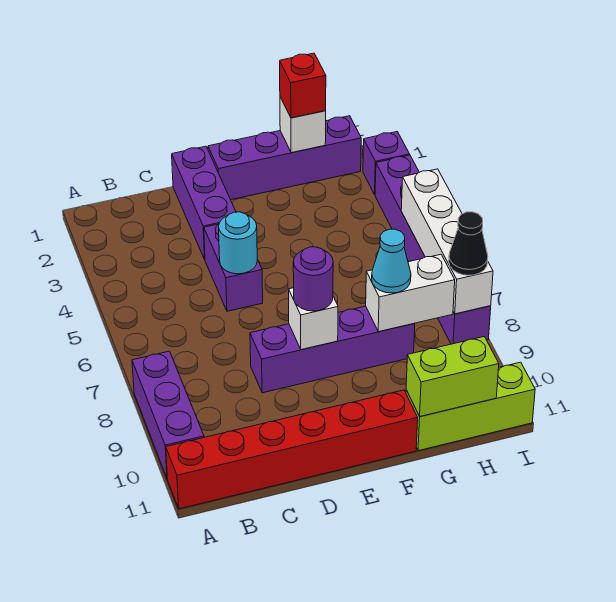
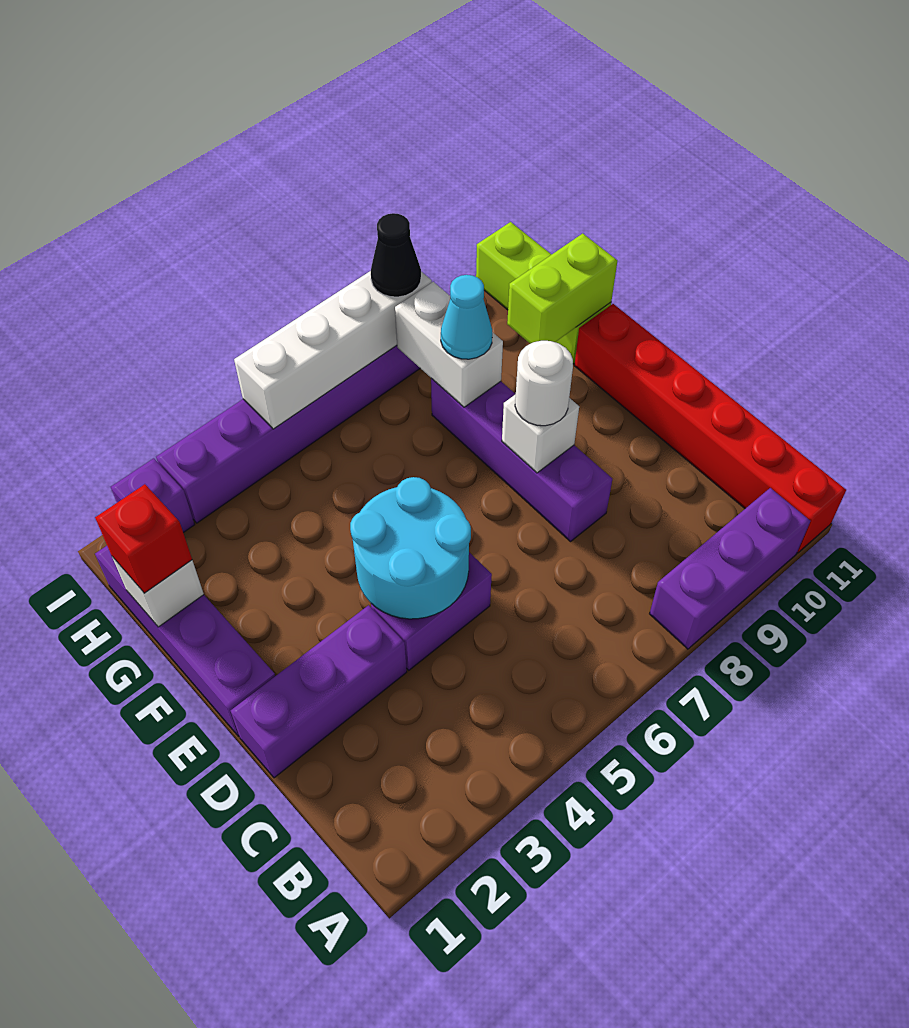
cyan round brick D5 level 2 -> cyan round brick D4:E5 level 2
purple round brick E8 level 3 -> white round brick E8 level 3
lime brick G11:H11 level 2 -> lime brick G10:G11 level 2

